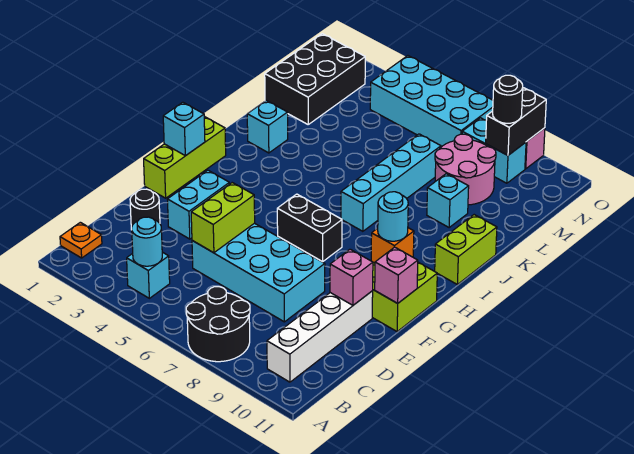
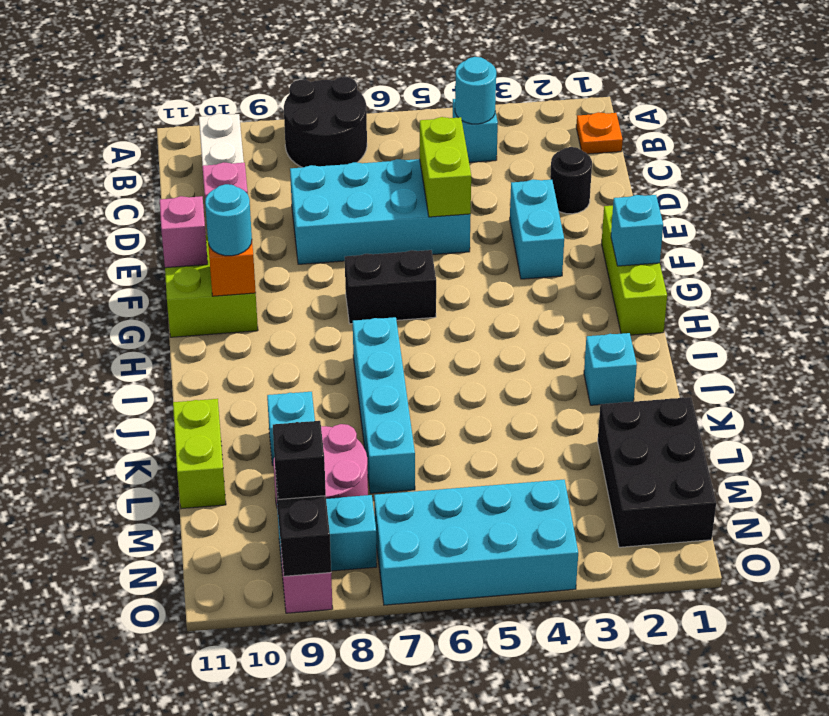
lime brick I11:J11 level 1 -> lime brick K11:L11 level 1
black round brick N9 level 3 -> black brick N9 level 3

